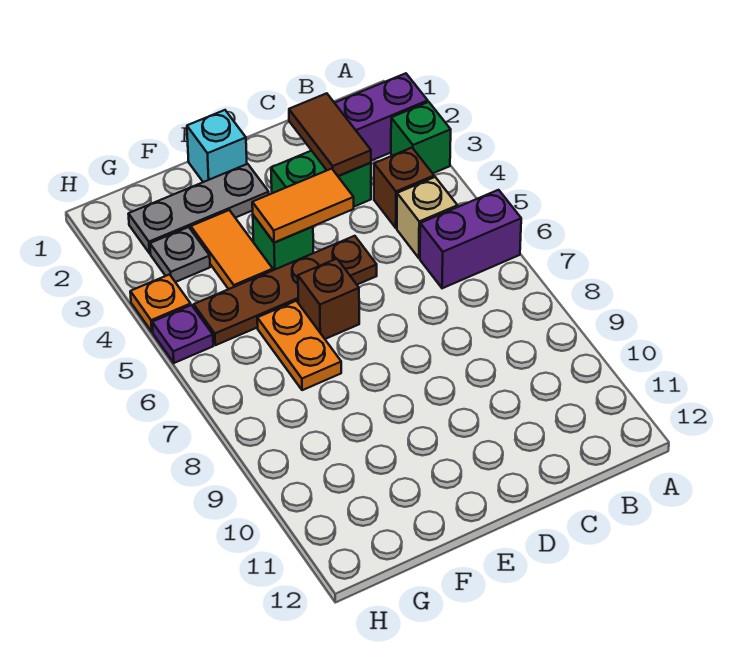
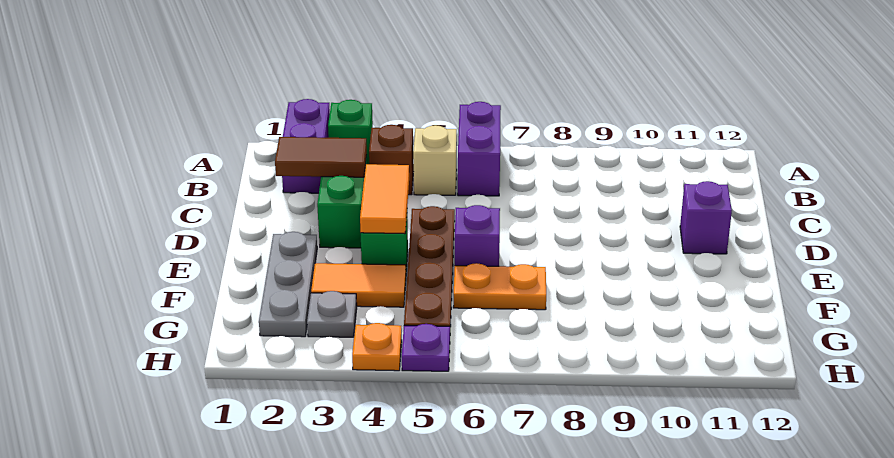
none -> purple brick D11 level 1
cyan brick E1 level 1 -> none
brown brick E6 level 1 -> purple brick E6 level 1

